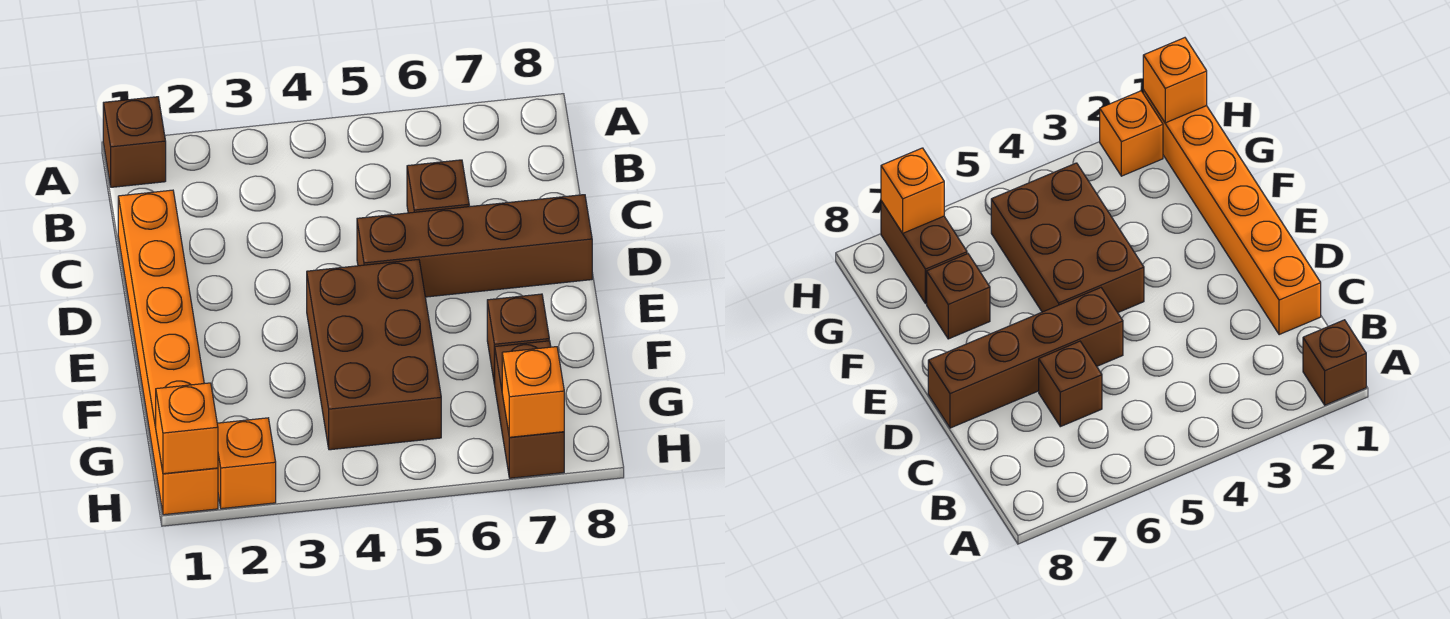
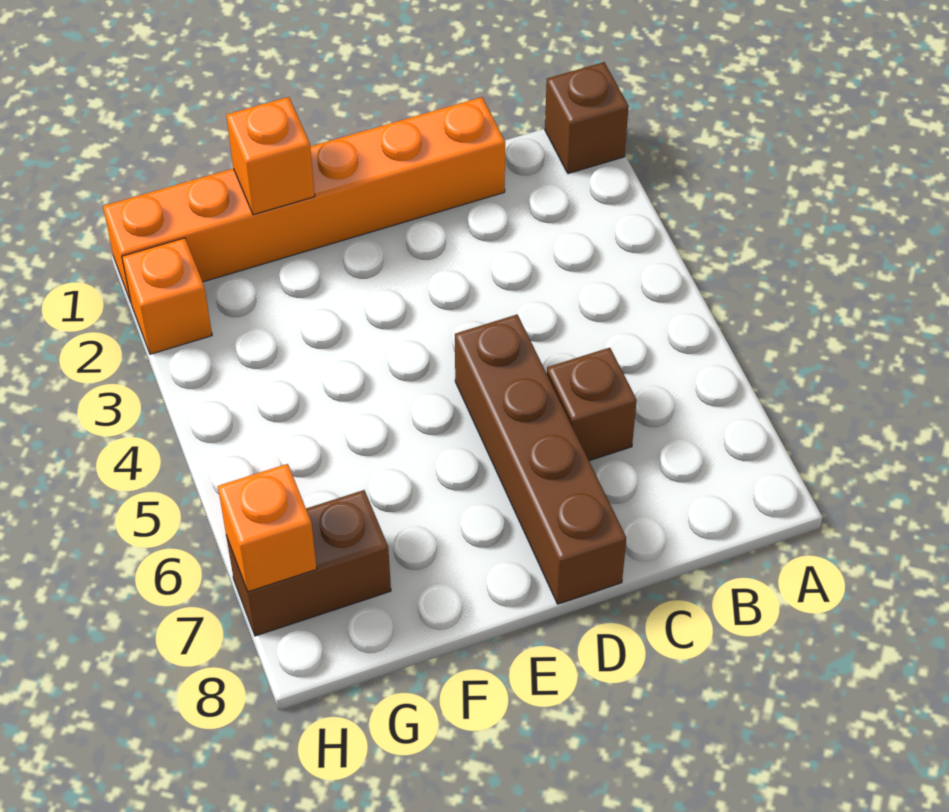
brown brick E4:G5 level 1 -> none
brown brick F7 level 1 -> none
orange brick H1 level 2 -> orange brick F1 level 2

